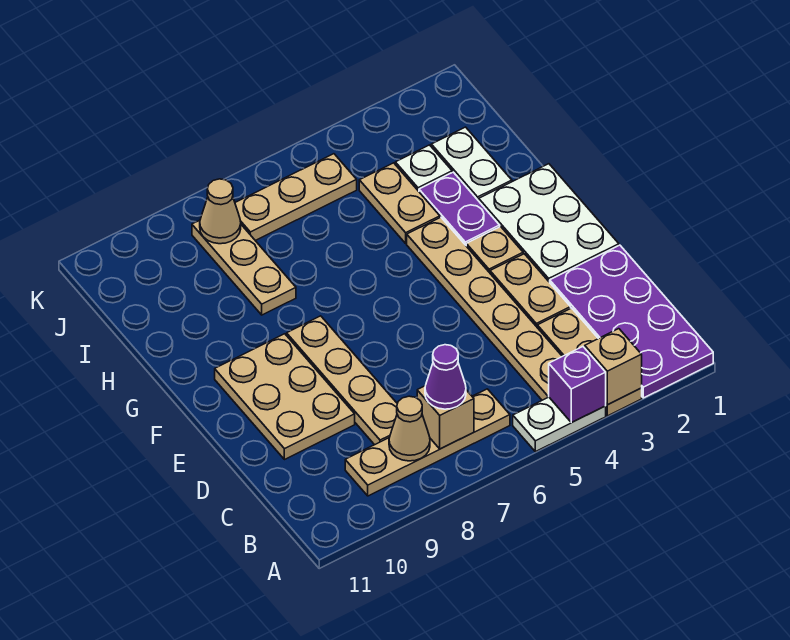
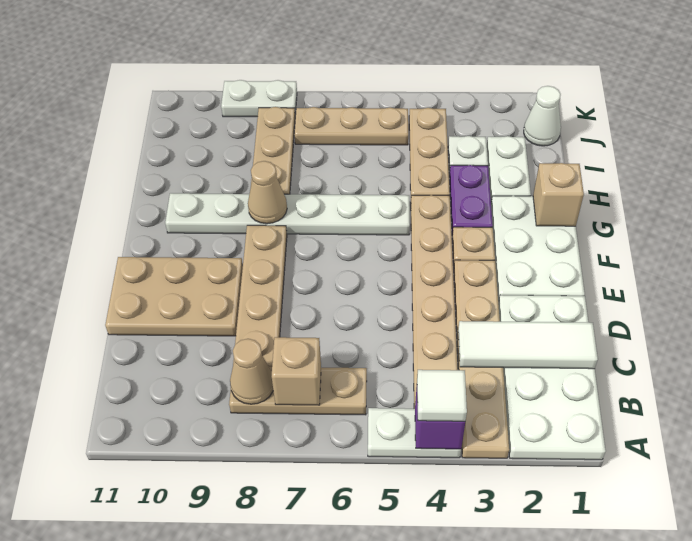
purple plate A1:D2 level 1 -> white plate A1:D2 level 1
tan brick A3 level 2 -> tan brick G1 level 2
none -> white tile A4 level 3
tan plate B6:B9 level 1 -> tan plate B6:B8 level 1
purple cone B7 level 3 -> none
none -> white tile C1:C3 level 2
tan plate D9:F10 level 1 -> tan plate D9:E11 level 1
none -> white plate G5:G10 level 1
tan plate H4:I4 level 1 -> tan plate H4:J4 level 1
none -> white cone J1 level 1
tan cone J8 level 2 -> tan cone G8 level 2
none -> white plate K8:K9 level 1

